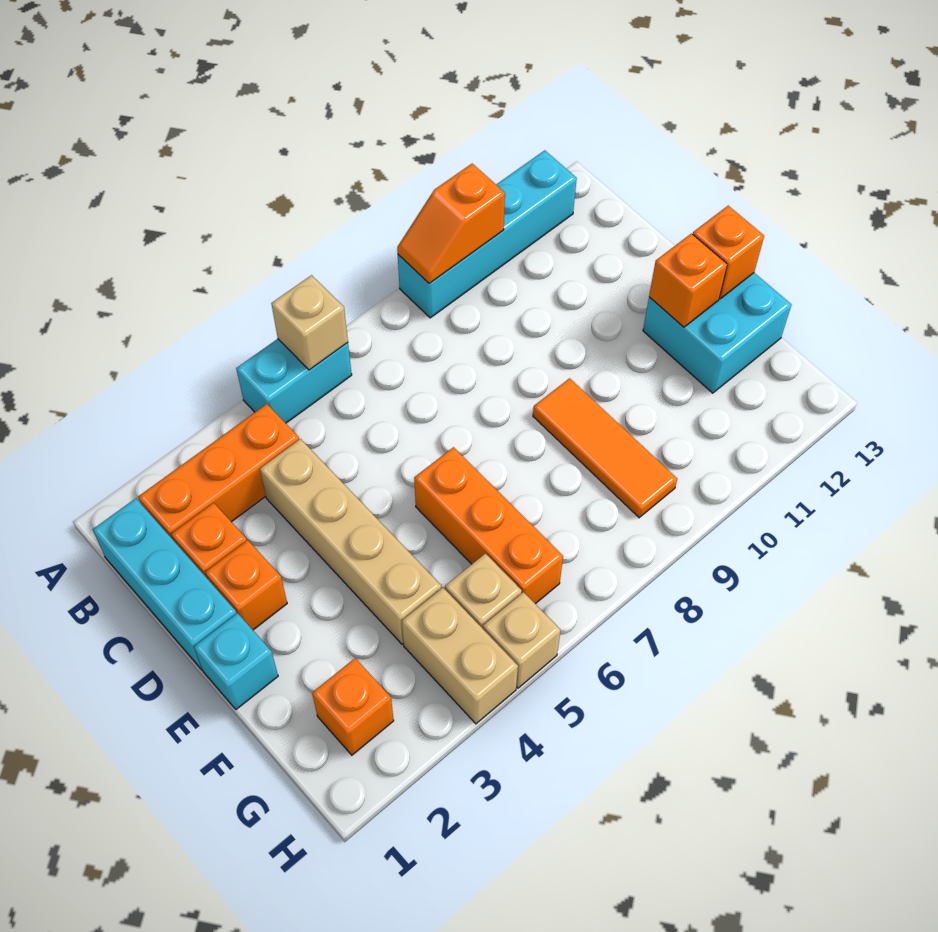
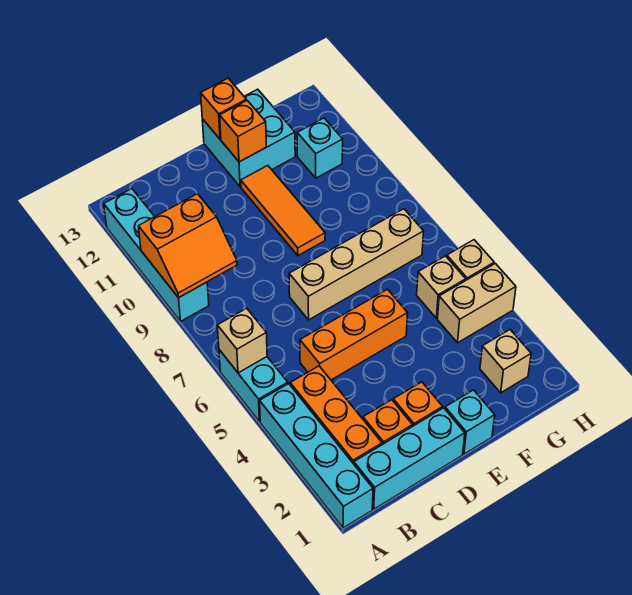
none -> cyan brick A1:A4 level 1
orange slope A9:A10 level 2 top 10 -> orange slope A9:B10 level 2 top 10
tan brick C4:F4 level 1 -> tan brick D7:G7 level 1
orange brick E6:G6 level 1 -> orange brick C5:E5 level 1
orange tile E9:G9 level 1 -> orange tile E9:E11 level 1
orange brick G2 level 1 -> tan brick G2 level 1
none -> cyan brick G11 level 1

